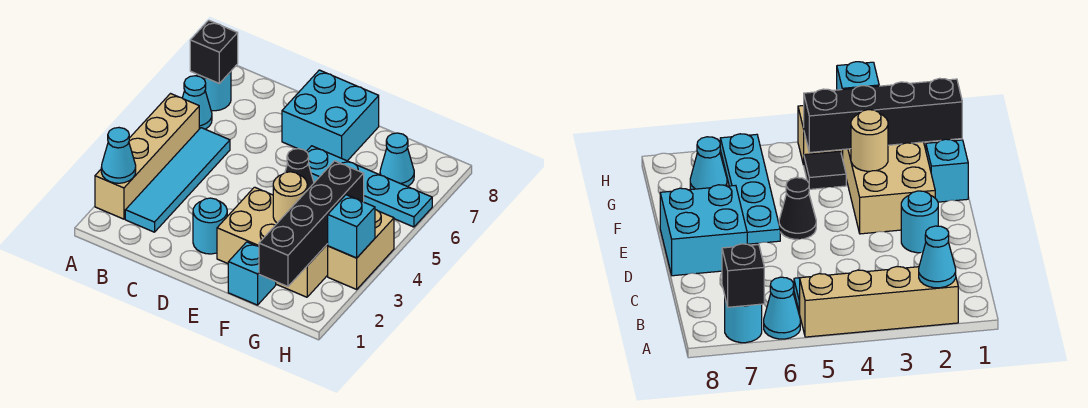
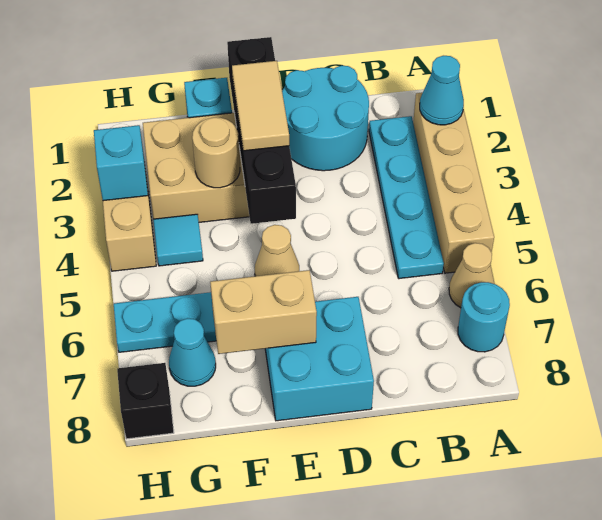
cyan cone A6 level 1 -> tan cone A6 level 1
black brick A7 level 2 -> black brick H8 level 1
cyan tile B2:B5 level 1 -> cyan plate B2:B5 level 1
cyan round brick D2 level 1 -> cyan round brick C1:D2 level 1
none -> tan tile E2:E3 level 3
black cone E5 level 1 -> tan cone E5 level 1
none -> tan brick E7:F7 level 2
black brick G1:G4 level 2 -> black brick E1:E4 level 2
black tile G4 level 1 -> cyan tile G4 level 1

